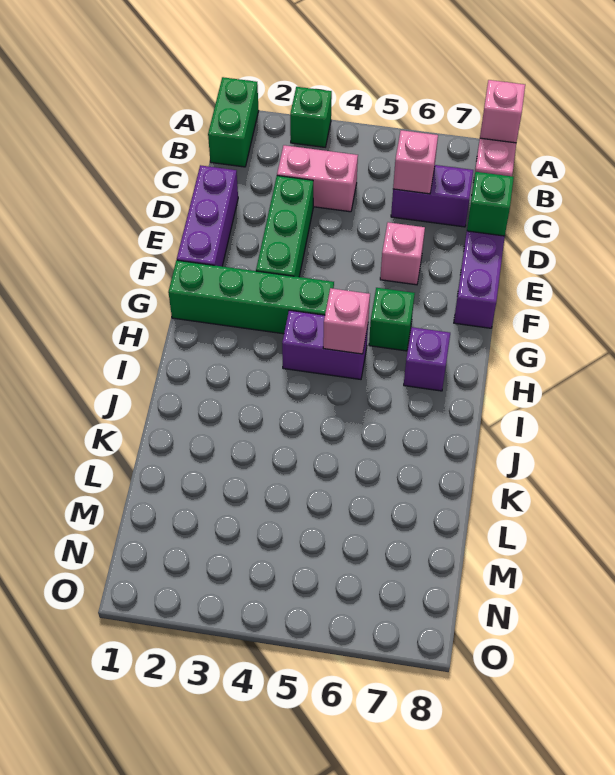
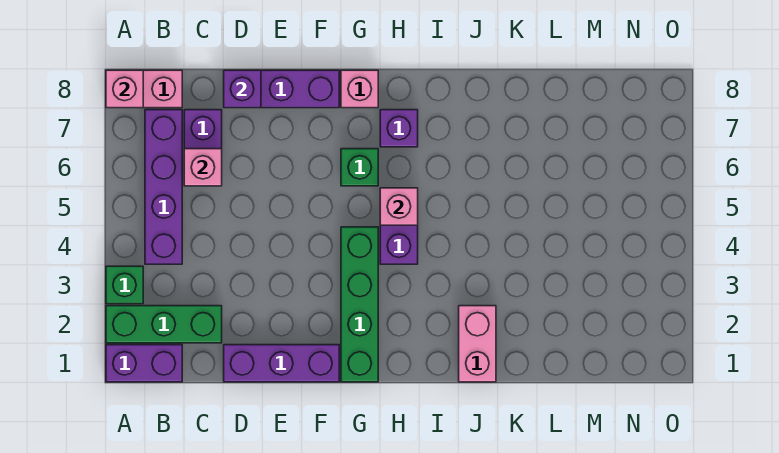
green brick A1:B1 level 1 -> purple brick A1:B1 level 1
none -> purple brick B4:B7 level 1
pink brick C3:C4 level 1 -> pink brick J1:J2 level 1
green brick D3:F3 level 1 -> green brick A2:C2 level 1
green brick D8 level 2 -> purple brick D8 level 2
pink brick E6 level 1 -> pink brick G8 level 1

